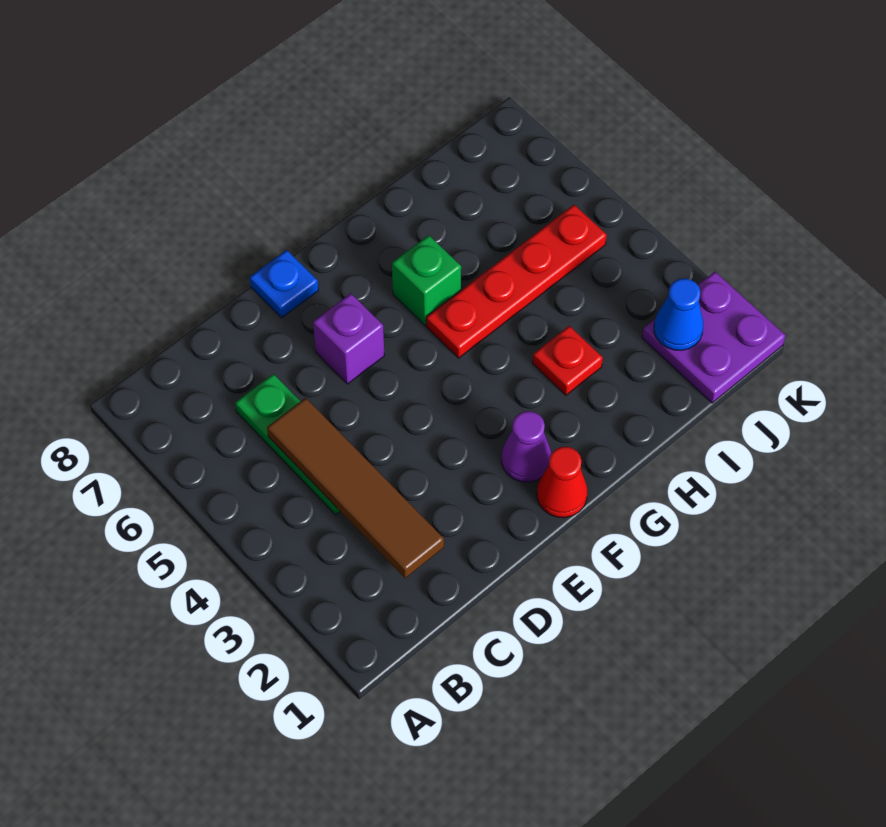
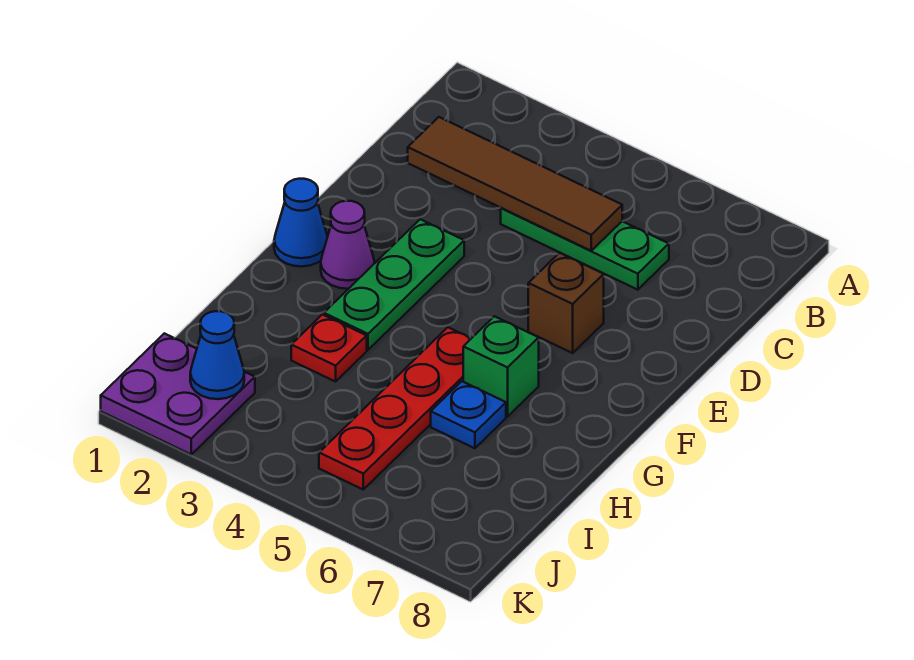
none -> green plate E3:G3 level 1
purple brick E6 level 1 -> brown brick E6 level 1
blue plate E8 level 1 -> blue plate H6 level 1
red cone F1 level 1 -> blue cone F1 level 1

